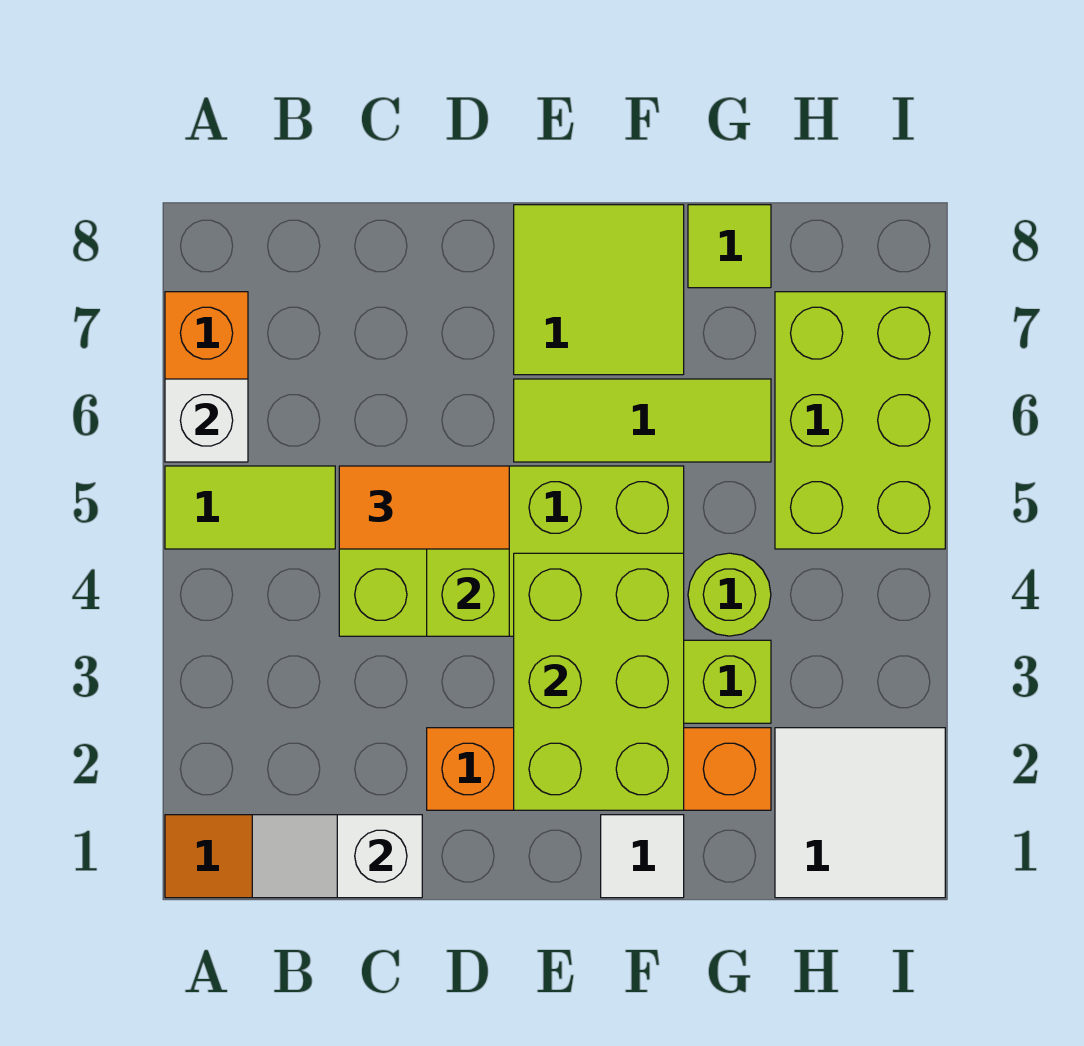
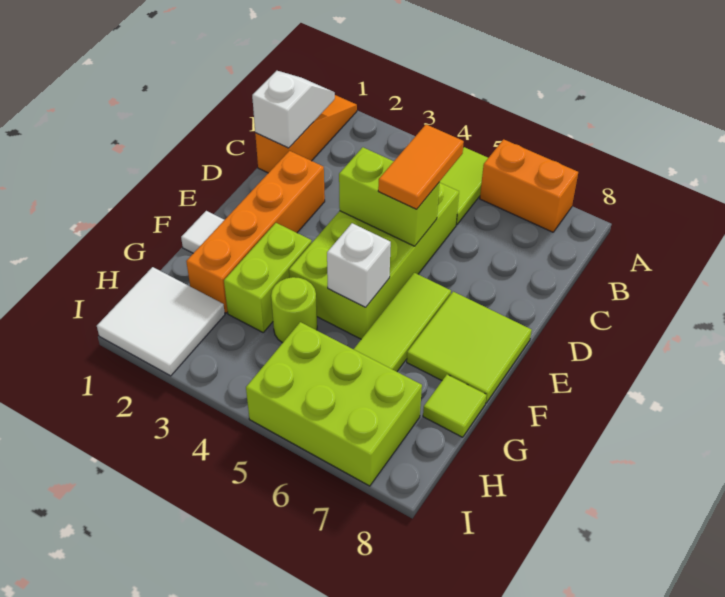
white brick A6 level 2 -> white brick F5 level 2
lime brick E2:F4 level 2 -> none

